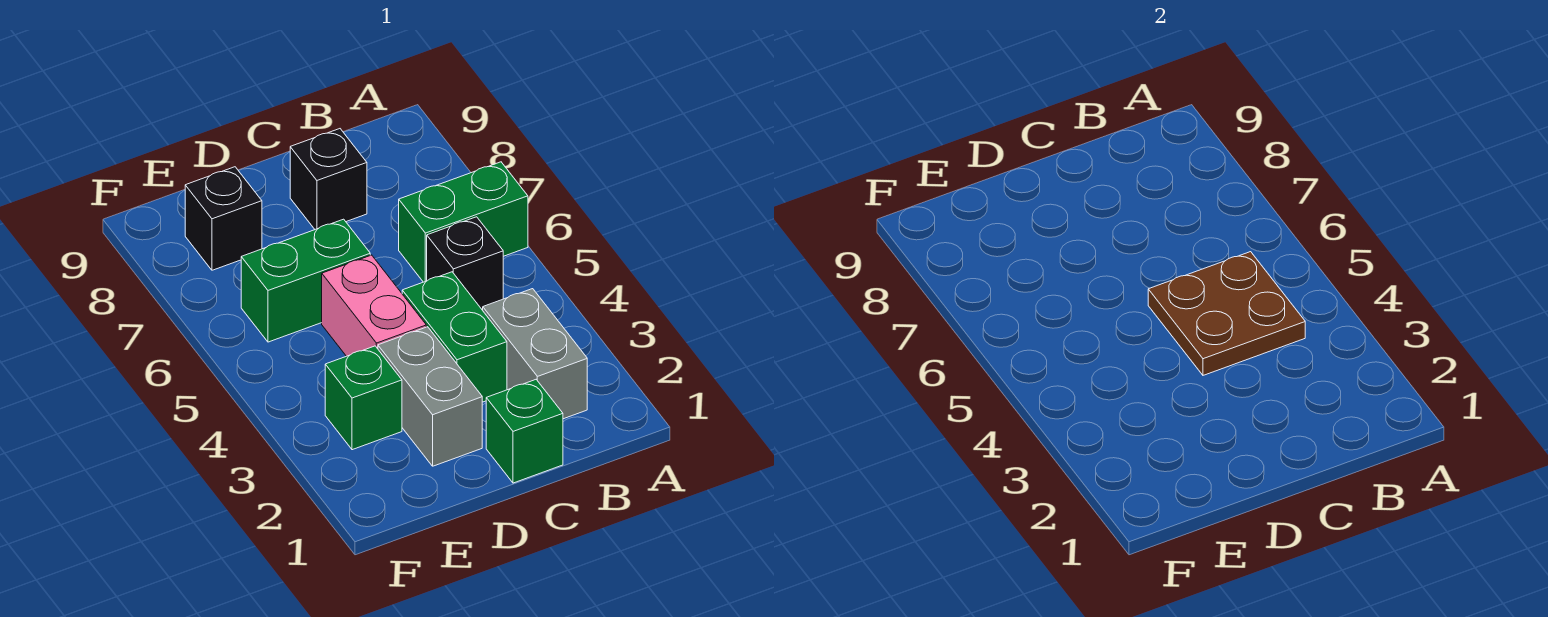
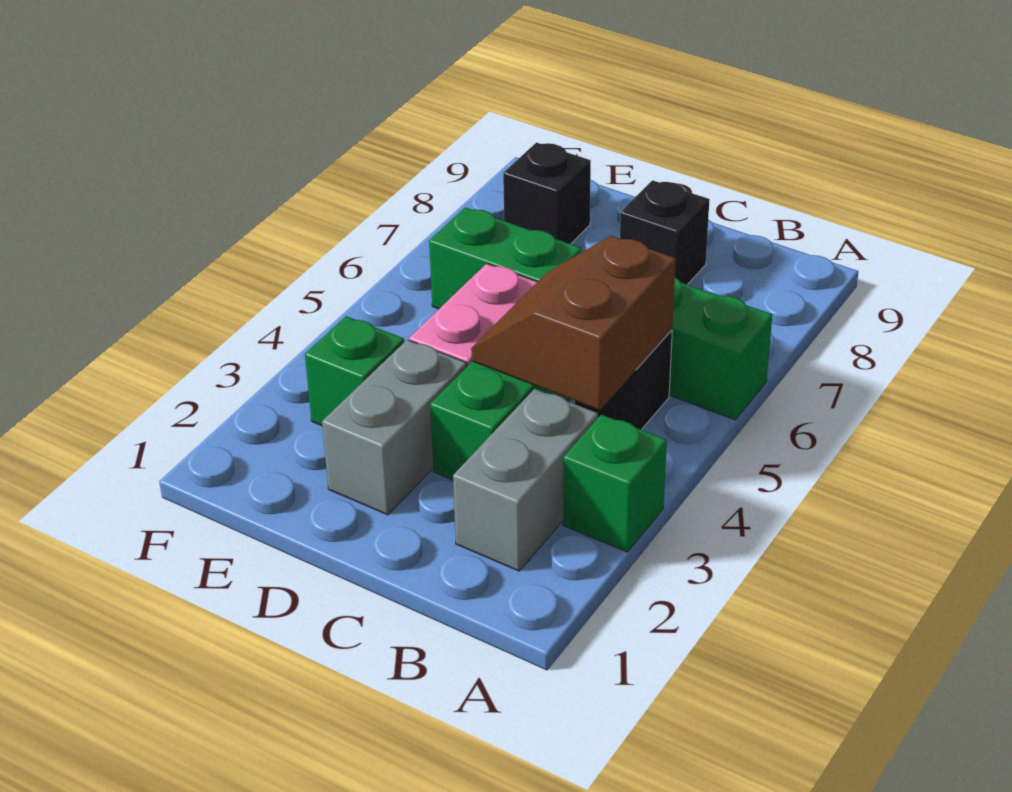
brown plate B4:C5 level 2 -> brown slope B4:C5 level 2 top B
green brick C1 level 1 -> green brick A3 level 1

